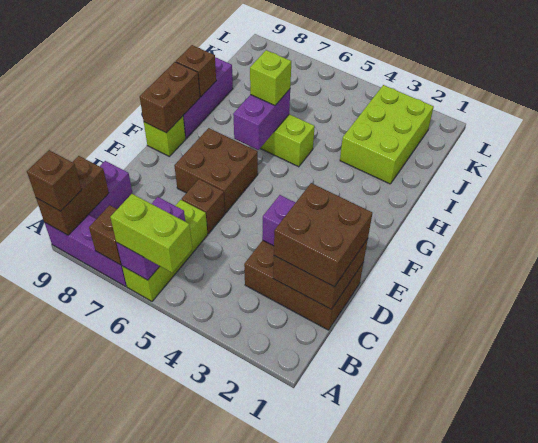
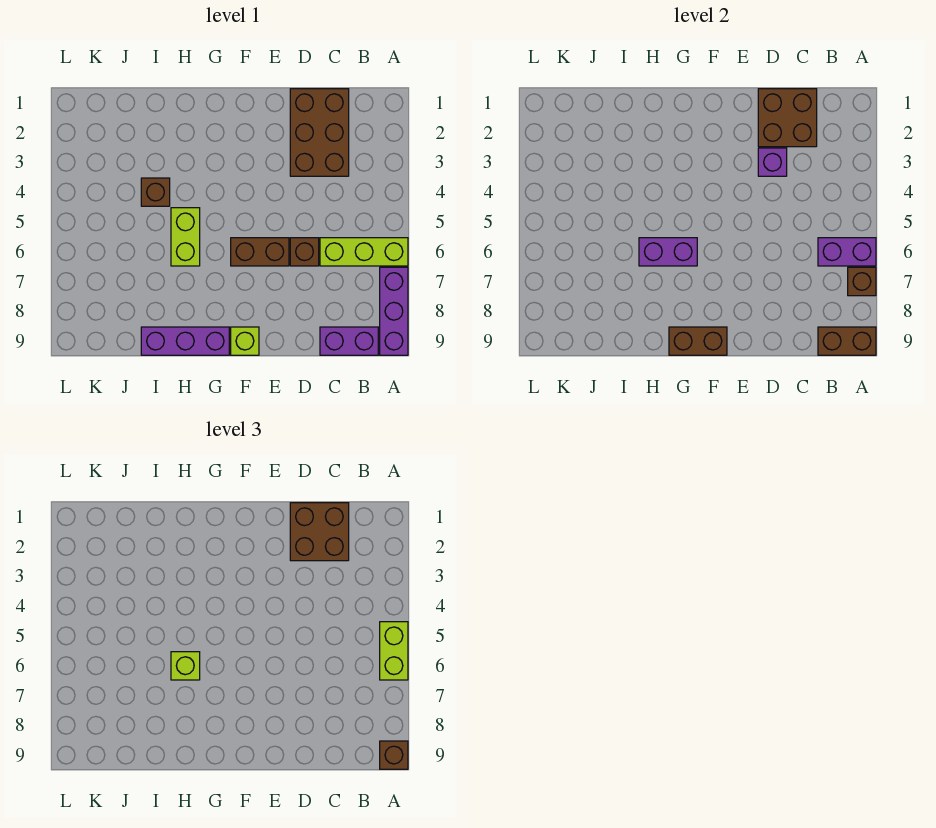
brown brick E6:F7 level 1 -> brown brick E6:F6 level 1
brown brick H9 level 2 -> brown brick I4 level 1
lime brick I2:K3 level 1 -> none

